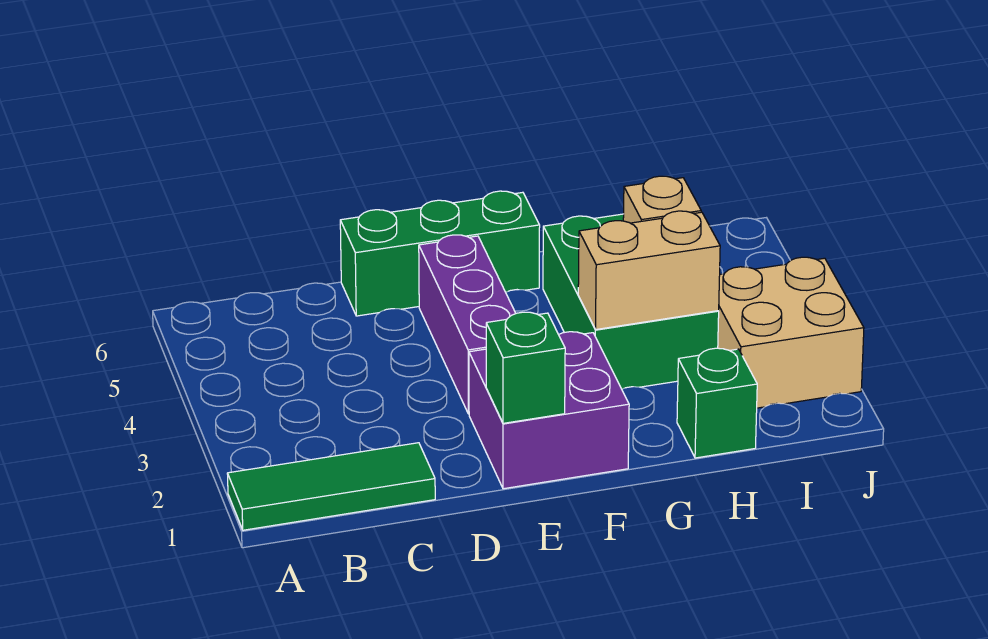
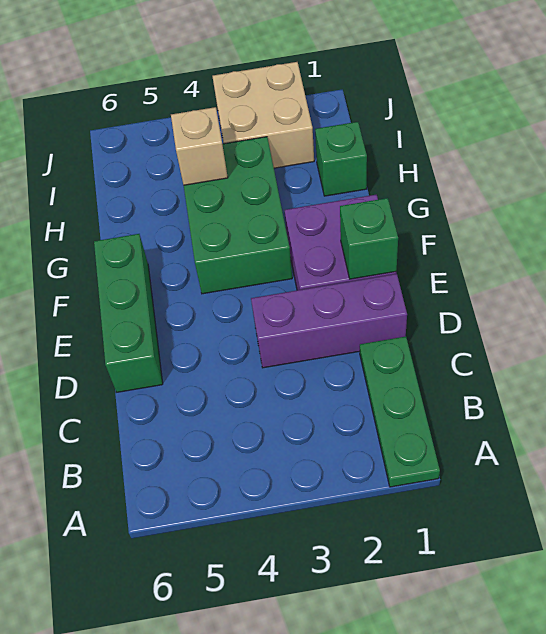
green tile A1:C1 level 1 -> green plate A1:C1 level 1
purple brick E3:E5 level 1 -> purple brick D1:D3 level 1
green brick G3:H5 level 1 -> green brick F3:H4 level 1
tan brick G3:H3 level 2 -> none

